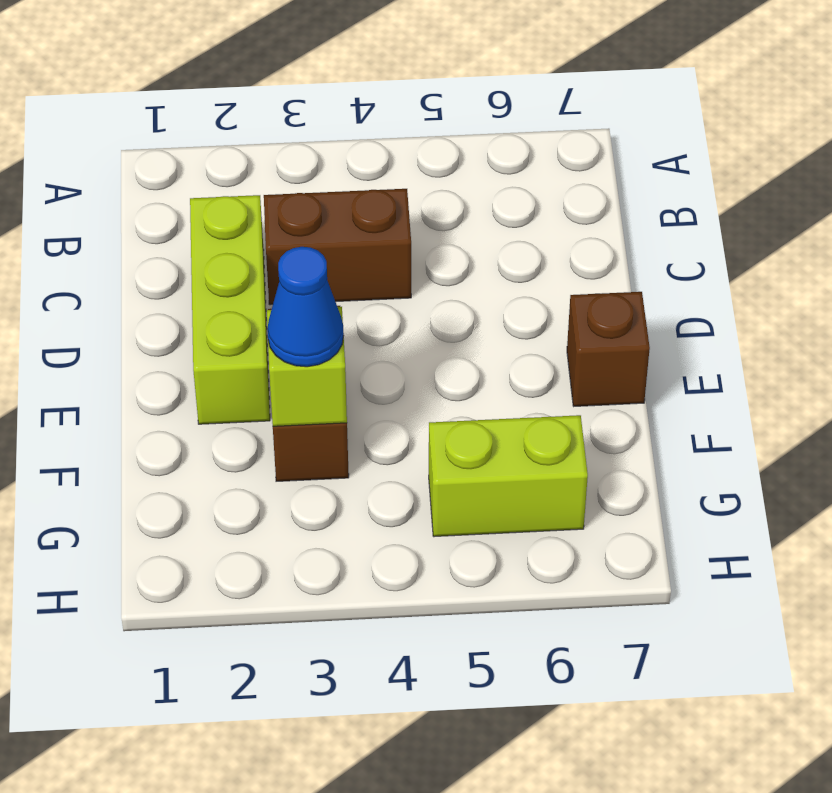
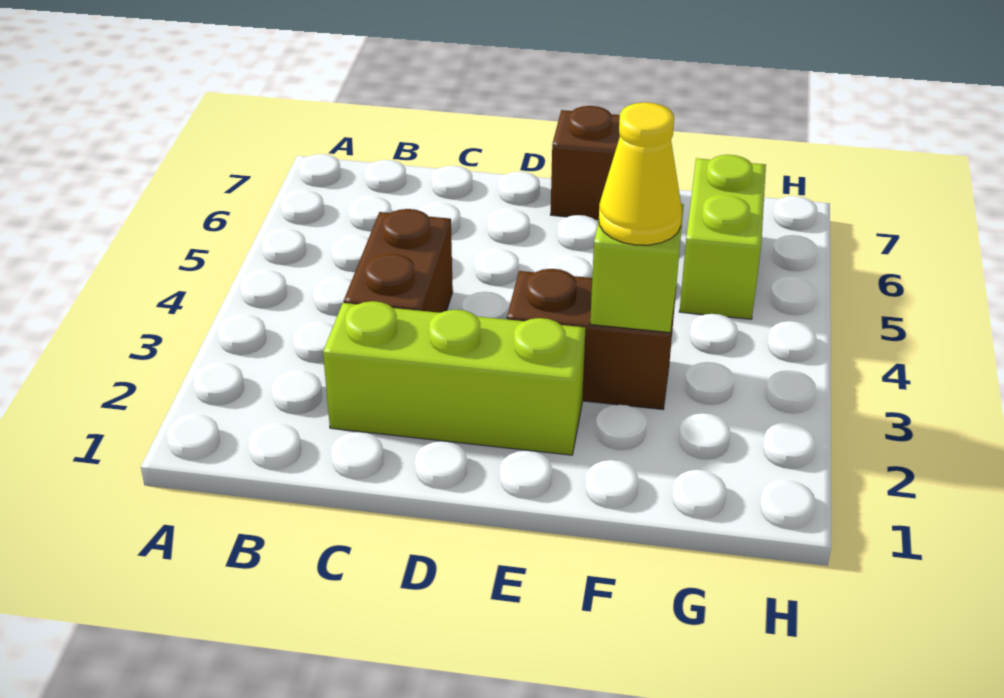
blue cone F3 level 3 -> yellow cone F3 level 3

